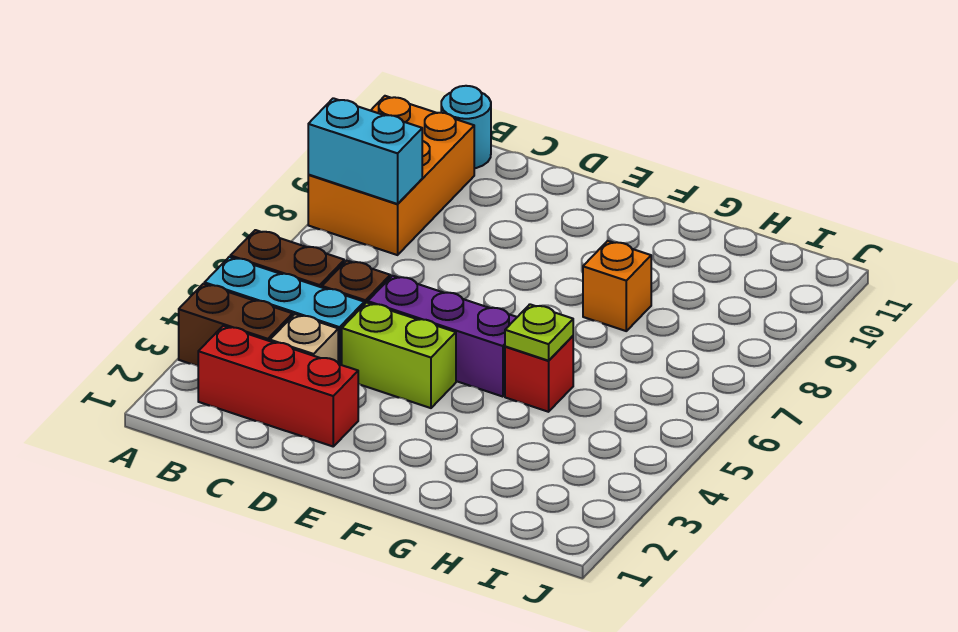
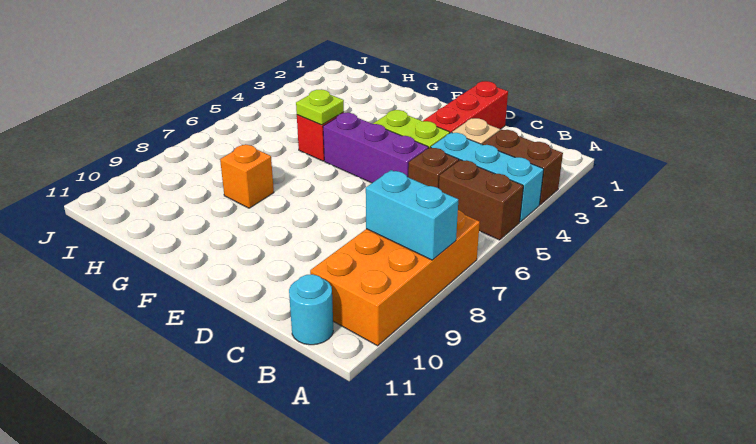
orange brick A8:B10 level 1 -> orange brick A7:B10 level 1
red brick B2:D2 level 1 -> red brick D1:D3 level 1

